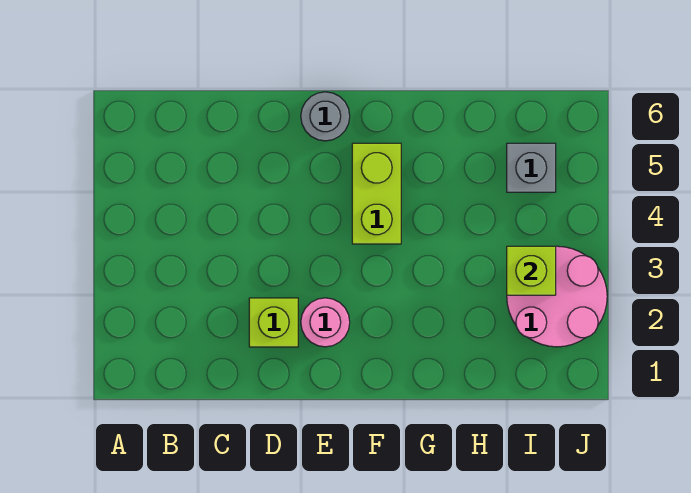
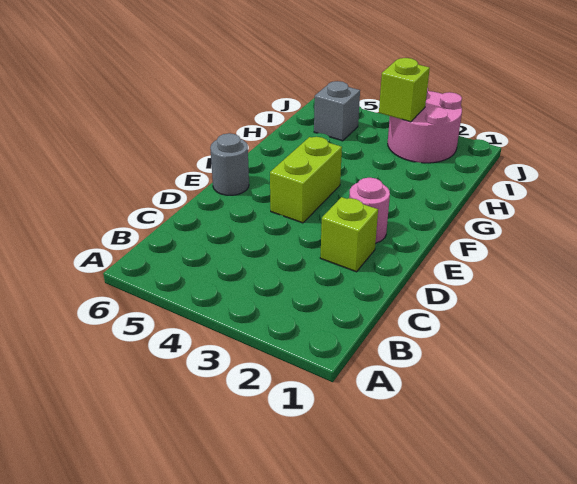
lime brick F4:F5 level 1 -> lime brick E4:F4 level 1

